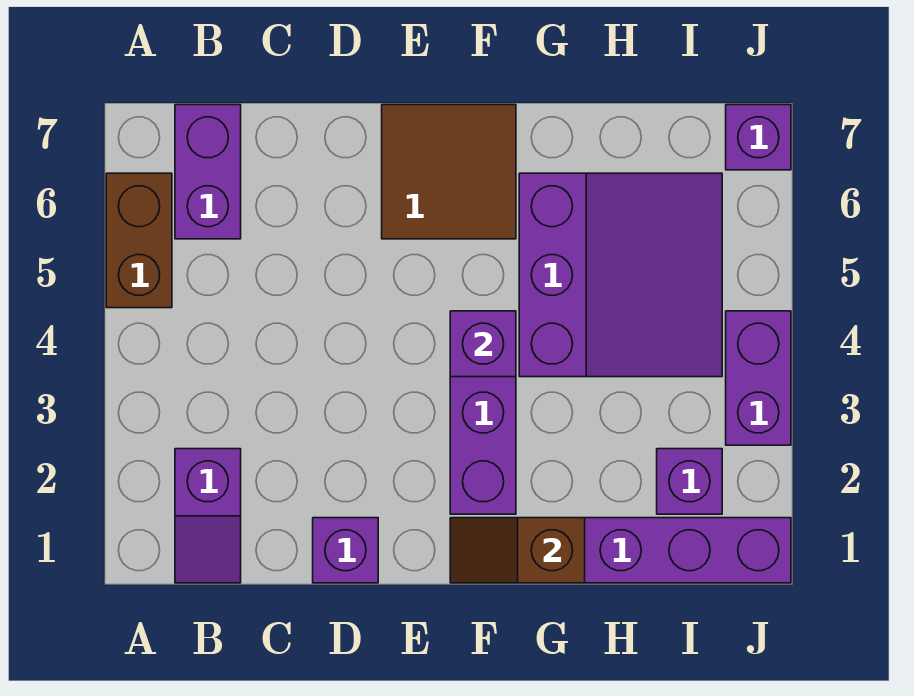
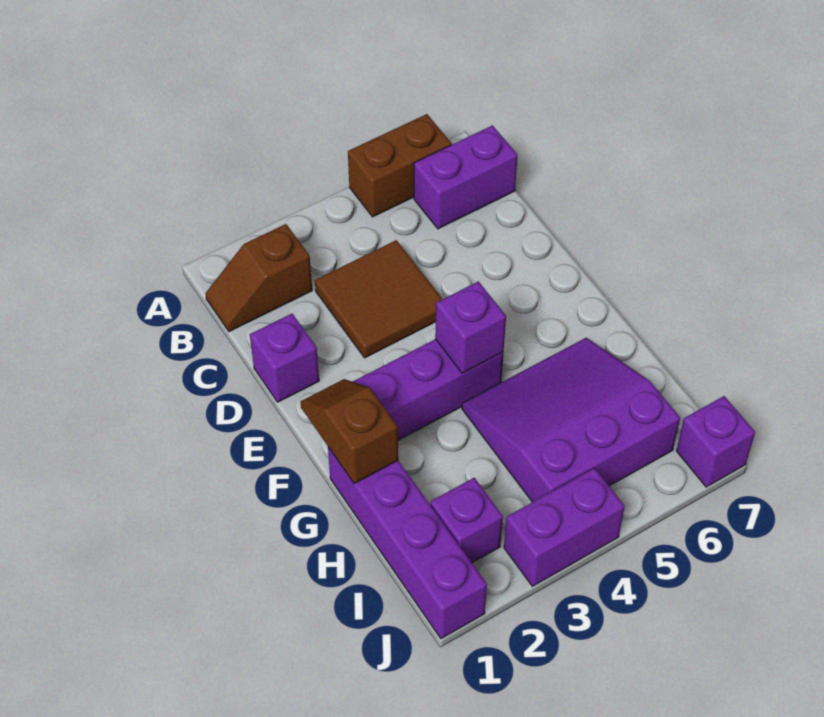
purple slope B1:B2 level 1 top 2 -> brown slope B1:B2 level 1 top 2
brown tile E6:F7 level 1 -> brown tile C3:D4 level 1
purple slope G4:I6 level 1 top G -> purple slope G4:I6 level 1 top I

